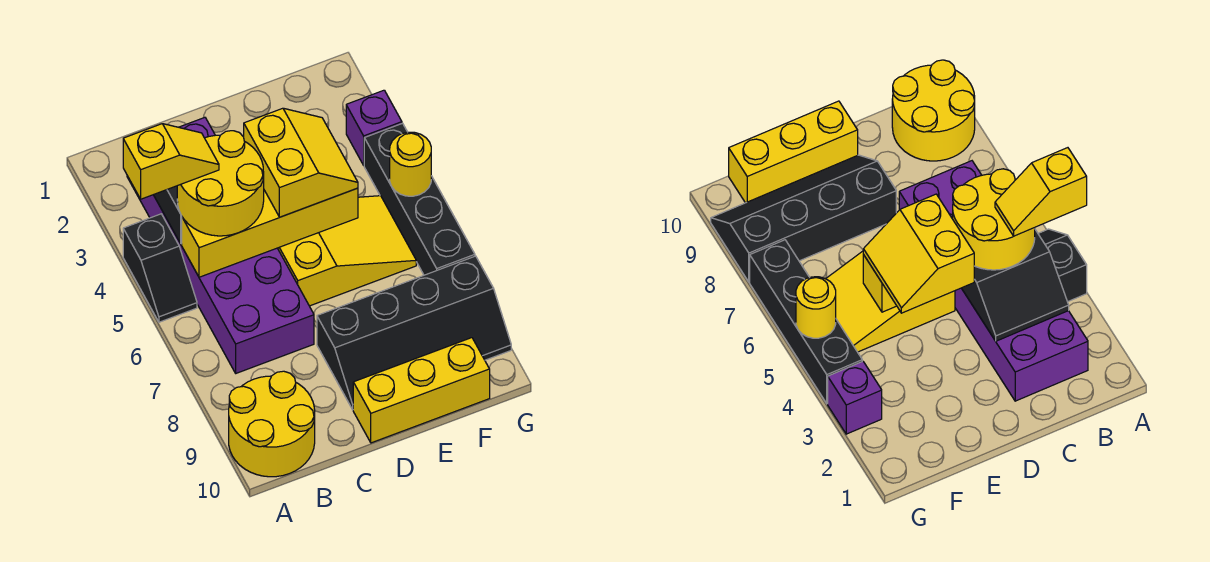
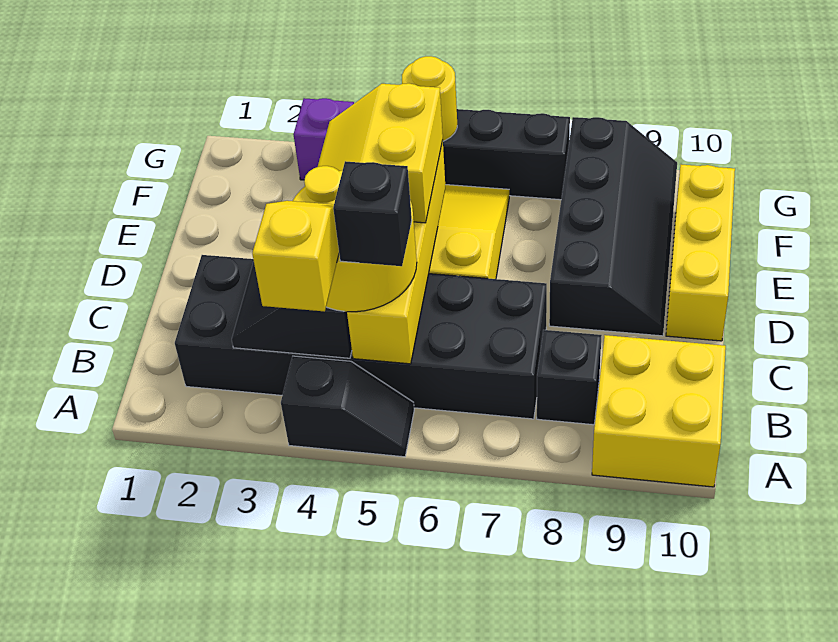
yellow round brick A9:B10 level 1 -> yellow brick A9:B10 level 1
purple brick B2:C7 level 1 -> black brick B2:C7 level 1
none -> black brick B5 level 4
none -> black brick B8 level 1
yellow slope D4:E5 level 3 top D -> yellow slope D4:E5 level 3 top 5

